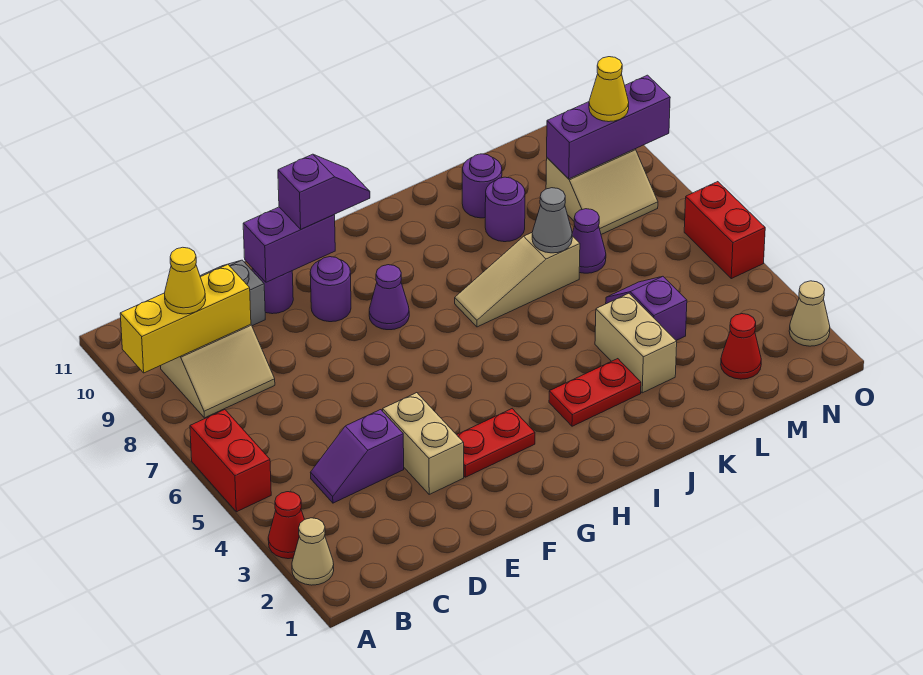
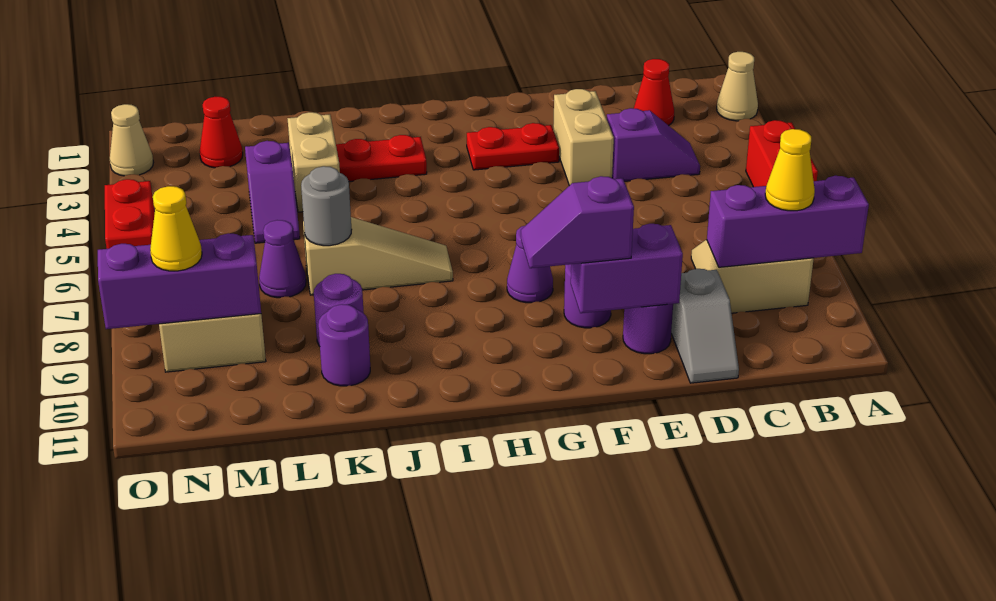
red cone A3 level 1 -> red cone C2 level 1
yellow brick A9:C9 level 2 -> purple brick A9:C9 level 2
grey cone K7 level 2 -> grey round brick K7 level 2

